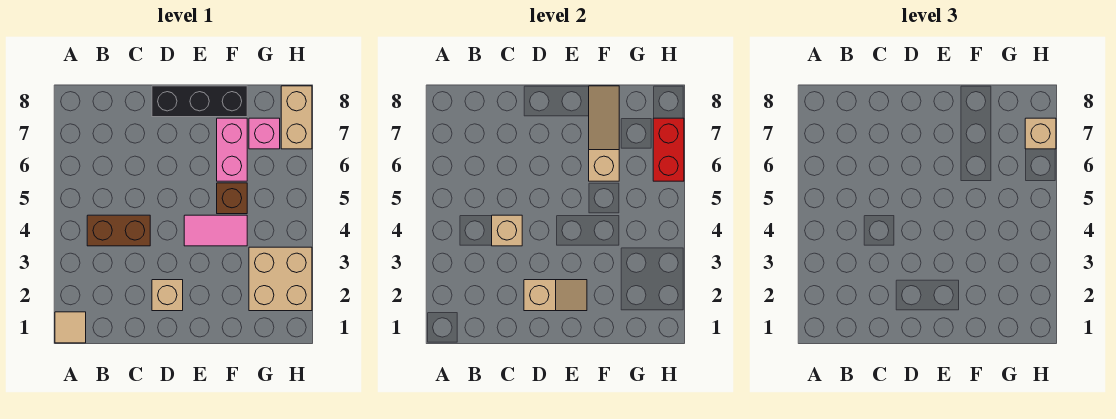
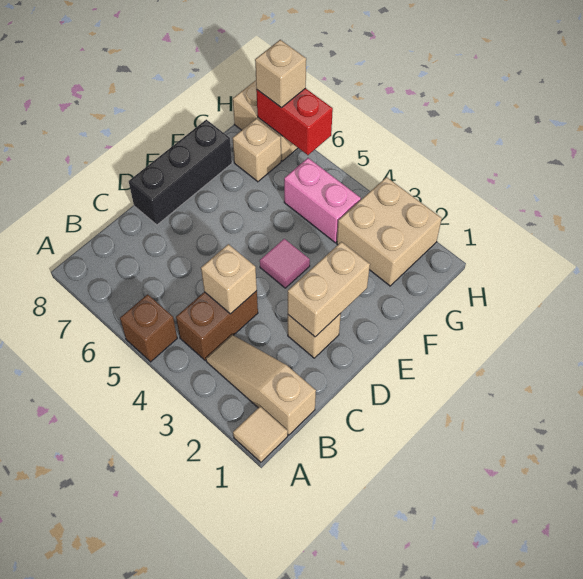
tan slope D2:E2 level 2 top D -> tan brick D2:E2 level 2
pink tile E4:F4 level 1 -> pink tile E4 level 1
brown brick F5 level 1 -> brown brick A5 level 1
pink brick F6:F7 level 1 -> pink brick G4:G5 level 1
tan slope F6:F8 level 2 top 6 -> tan slope B1:B3 level 1 top 1
pink brick G7 level 1 -> tan brick G7 level 1

